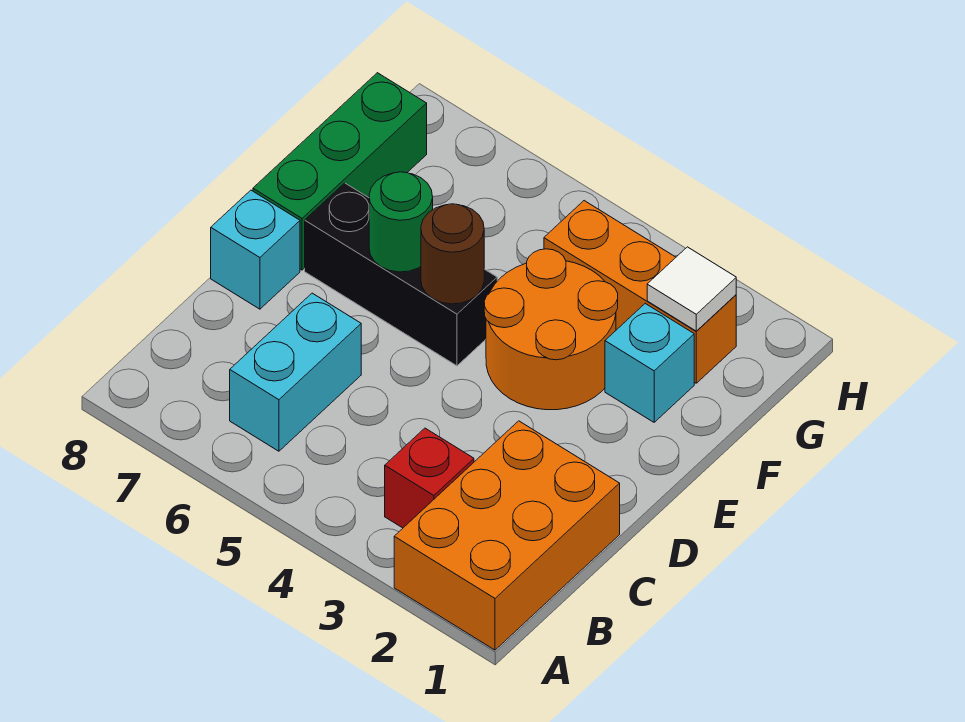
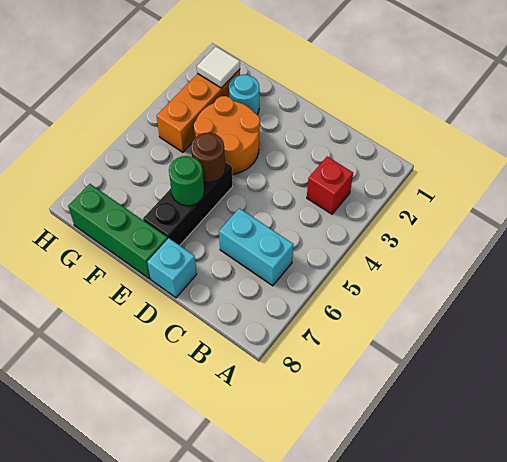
orange brick A1:C2 level 1 -> none
cyan brick F2 level 1 -> cyan round brick F2 level 1

